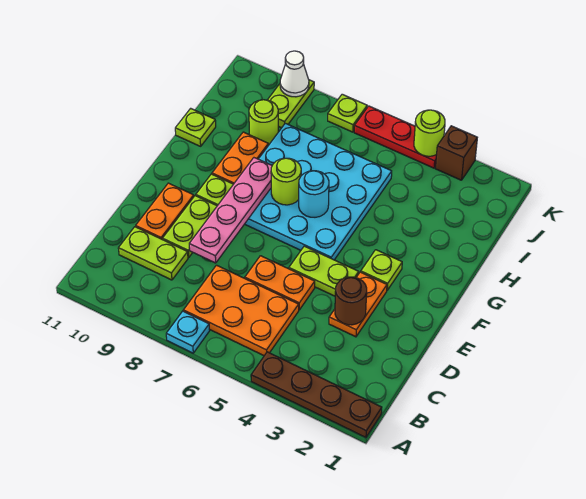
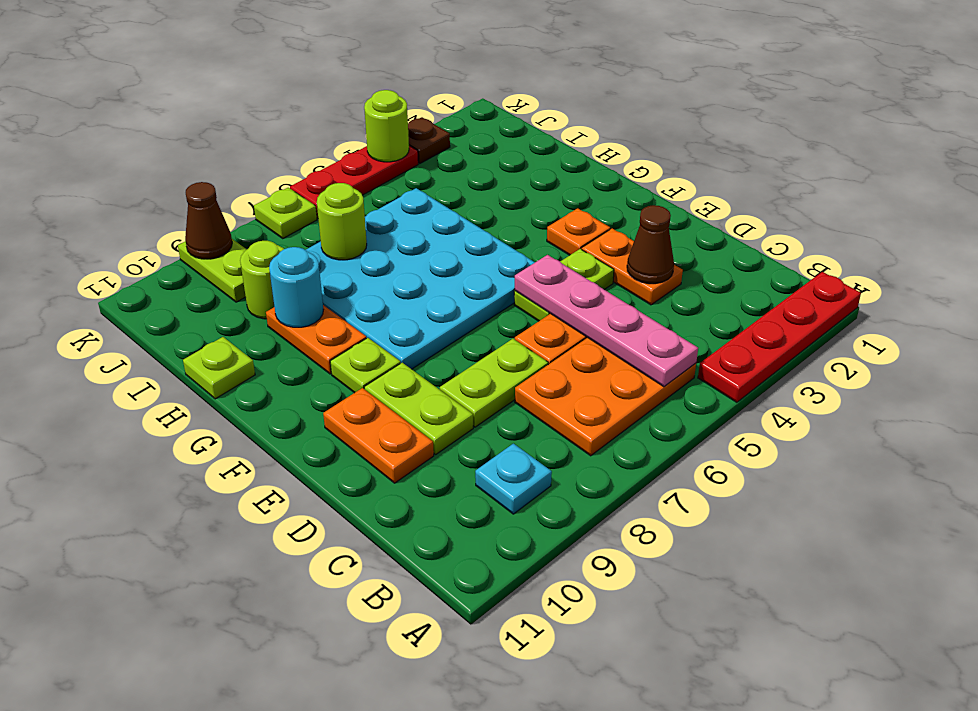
brown plate A1:A4 level 1 -> red plate A1:A4 level 1
cyan plate A7 level 1 -> cyan plate B9 level 1
lime plate C9:C10 level 1 -> lime plate D7:D8 level 1
brown round brick D3 level 2 -> brown cone D3 level 2
pink plate D8:G8 level 2 -> pink plate B5:E5 level 2
lime plate F3 level 1 -> orange plate F3 level 1
cyan round brick G6 level 2 -> cyan round brick H9 level 2
lime round brick G7 level 2 -> lime round brick I7 level 2
brown brick K3 level 1 -> brown plate K3 level 1
white cone K9 level 2 -> brown cone K9 level 2

